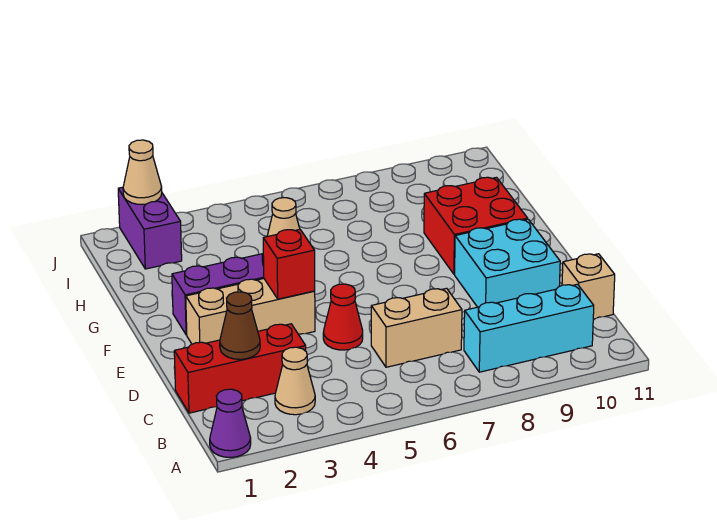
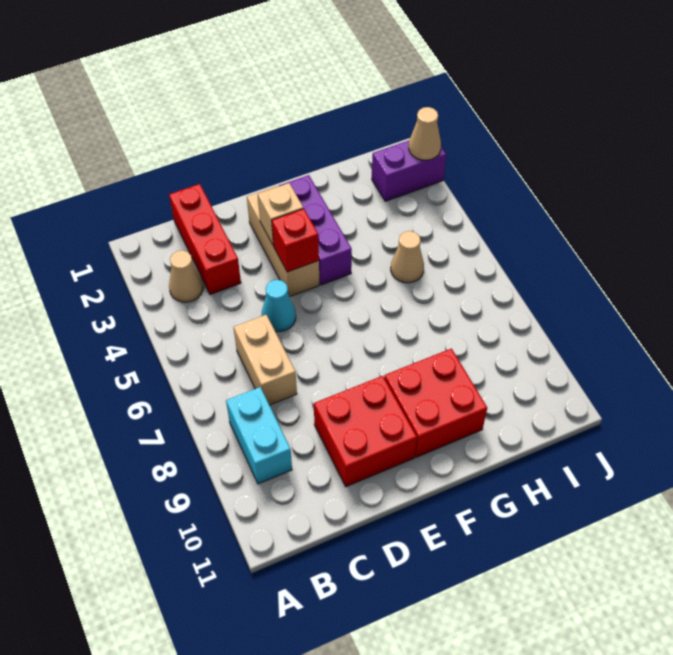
purple cone A1 level 1 -> none
cyan brick B8:B10 level 1 -> cyan brick B8:B9 level 1
brown cone C2 level 2 -> none
tan brick C11 level 1 -> tan brick E3 level 2
red cone D5 level 1 -> cyan cone D5 level 1
cyan brick D9:E10 level 1 -> red brick D9:E10 level 1

